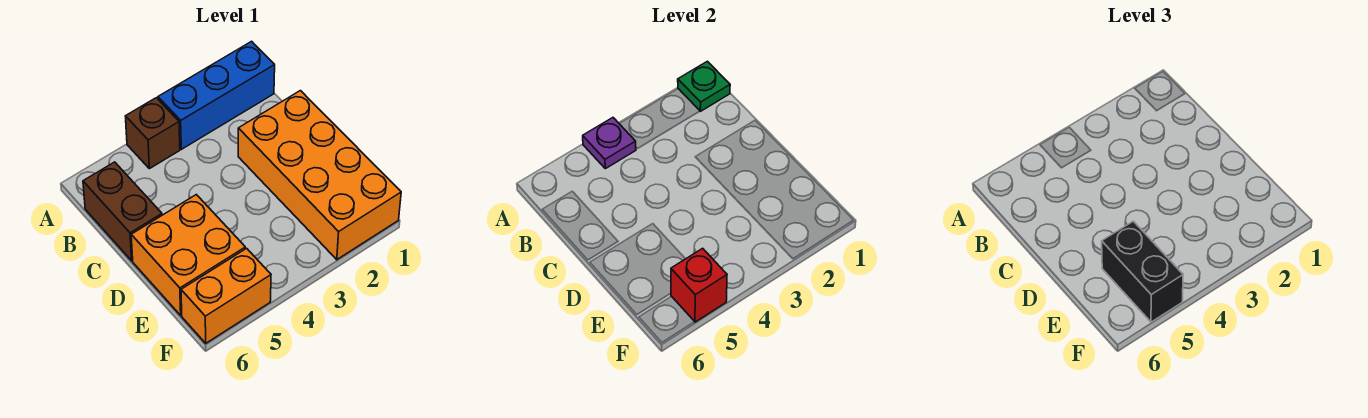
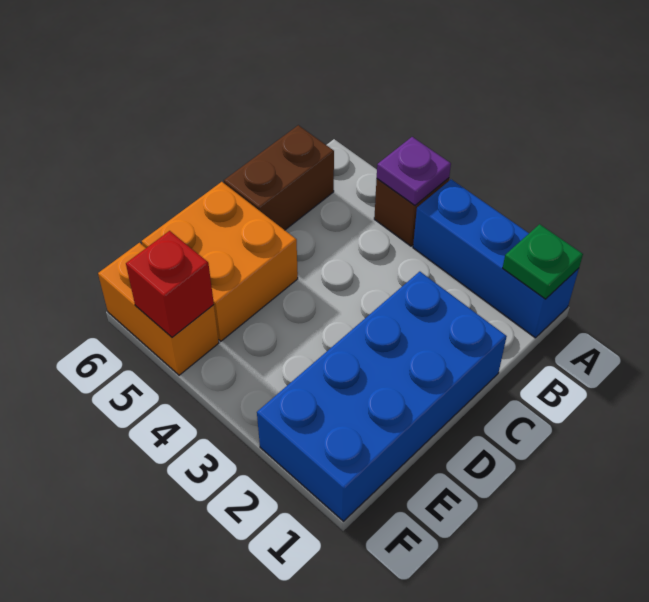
orange brick C1:F2 level 1 -> blue brick C1:F2 level 1
black brick E5:F5 level 3 -> none

